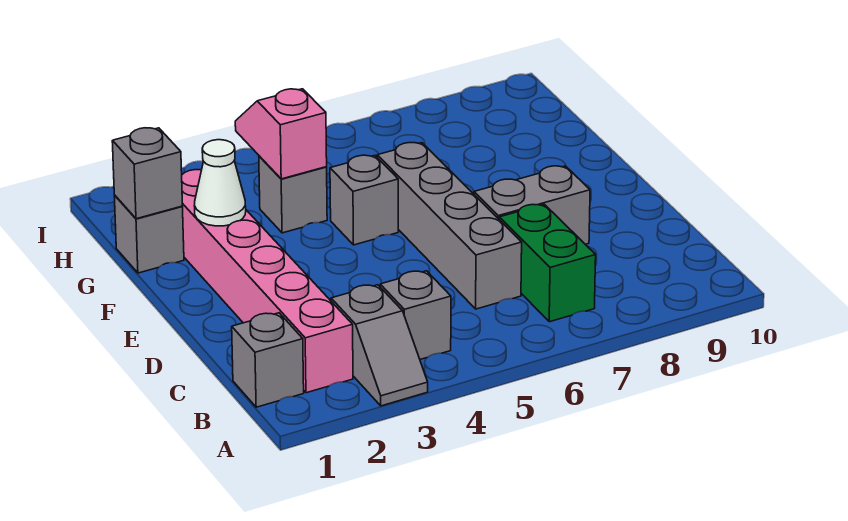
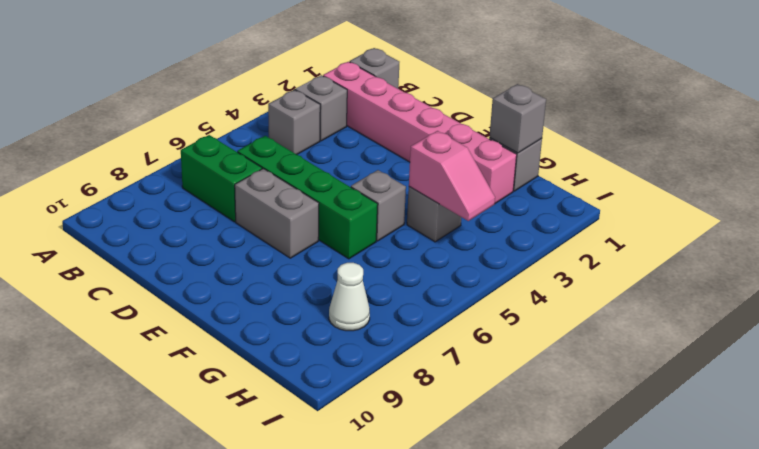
grey brick C6:F6 level 1 -> green brick C6:F6 level 1
grey brick D7:D8 level 1 -> grey brick D7:E7 level 1
white cone F2 level 2 -> white cone H8 level 1

